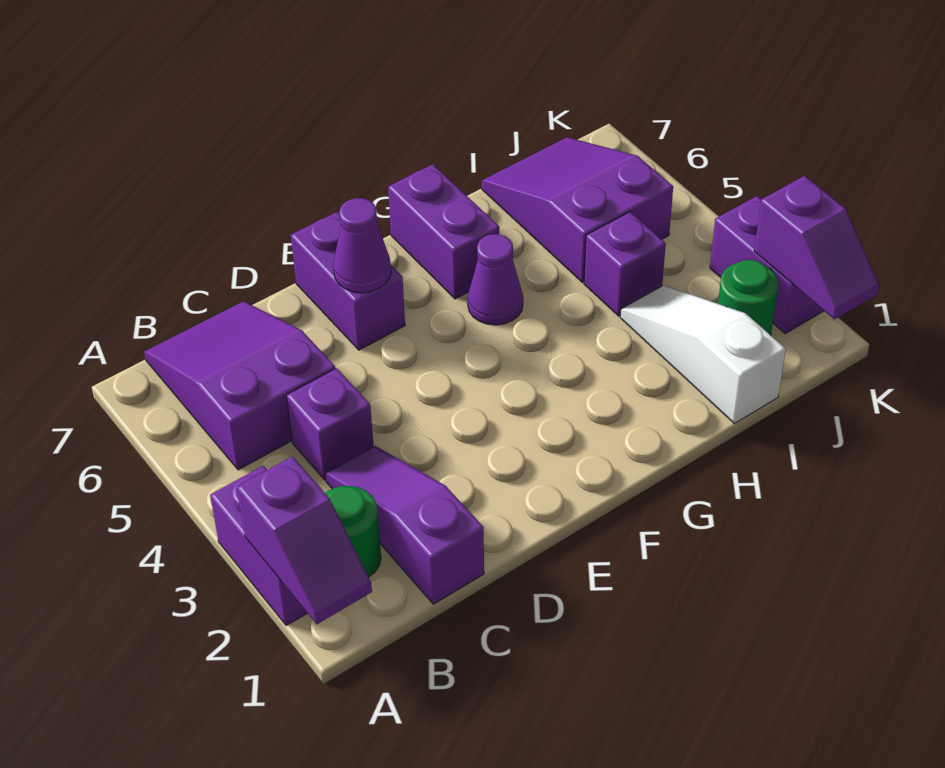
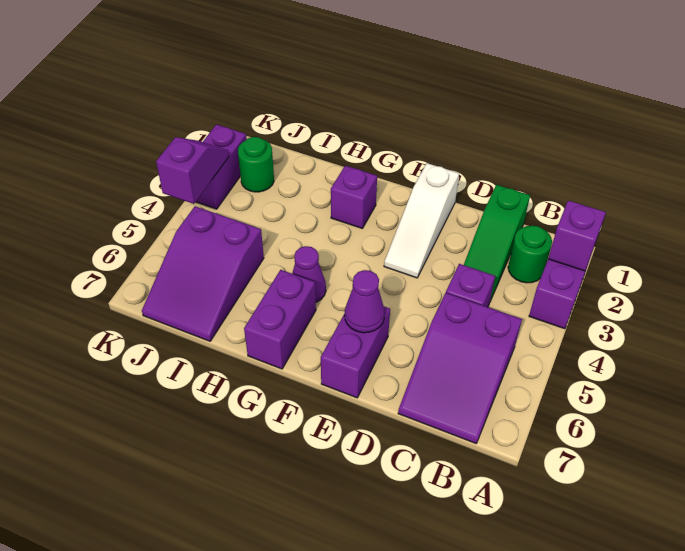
purple slope C1:C3 level 1 top 1 -> green slope C1:C3 level 1 top 1
white slope I1:I3 level 1 top 1 -> white slope E1:E3 level 1 top 1
purple brick I4 level 1 -> purple brick G2 level 1
purple slope K1:K2 level 2 top 2 -> purple slope K3:K4 level 2 top 4

